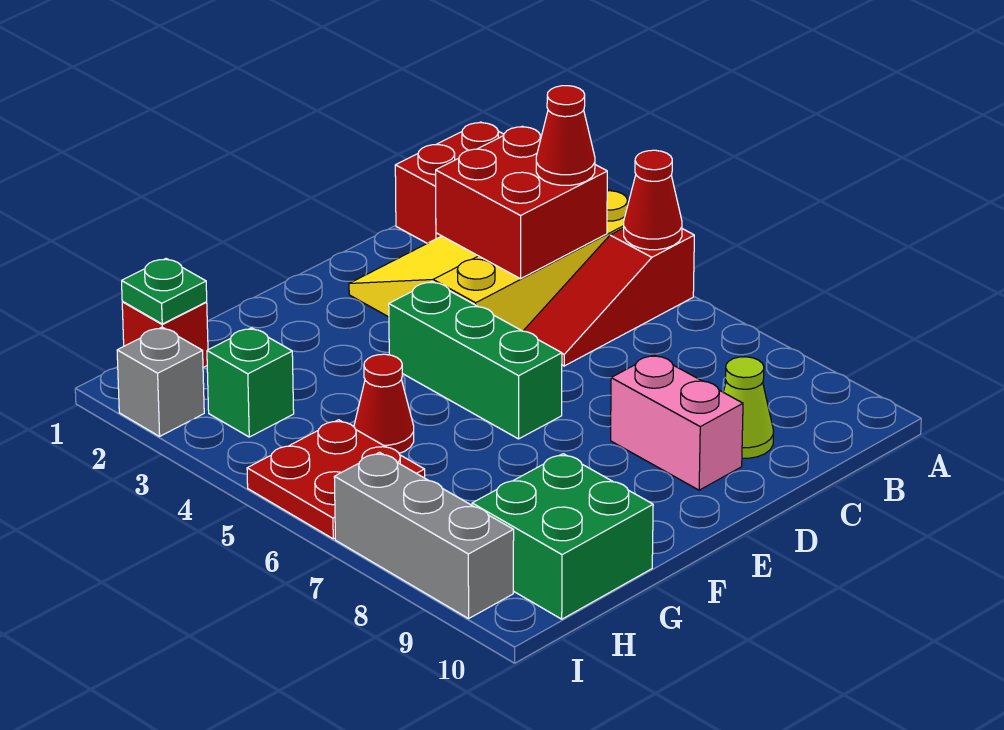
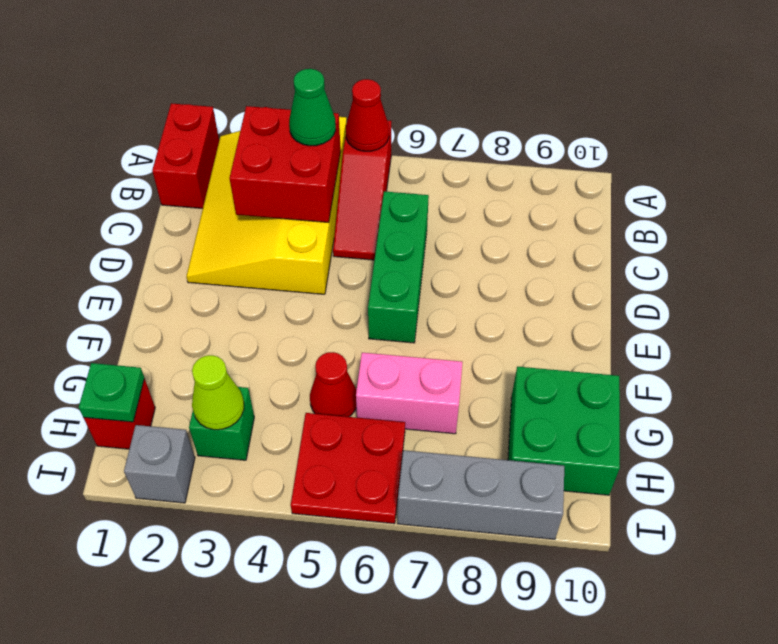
red cone B4 level 3 -> green cone B4 level 3
lime cone C9 level 1 -> lime cone H3 level 2
pink brick D8:D9 level 1 -> pink brick G6:G7 level 1
green brick E4:E6 level 1 -> green brick C6:E6 level 1

